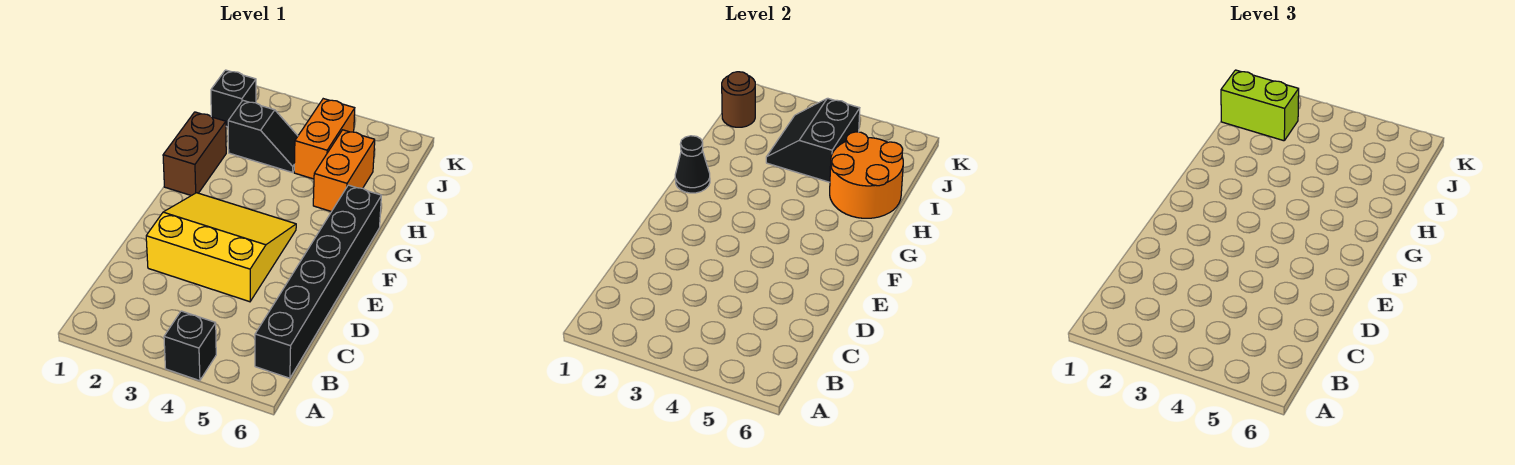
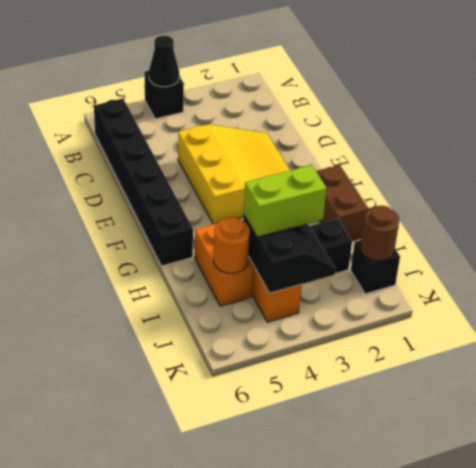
yellow slope D2:F4 level 1 top D -> yellow slope D2:F4 level 1 top 4
black cone G1 level 2 -> black cone A4 level 2
orange round brick H5:I6 level 2 -> orange round brick I5 level 2
lime brick J1:J2 level 3 -> lime brick I3:I4 level 3

